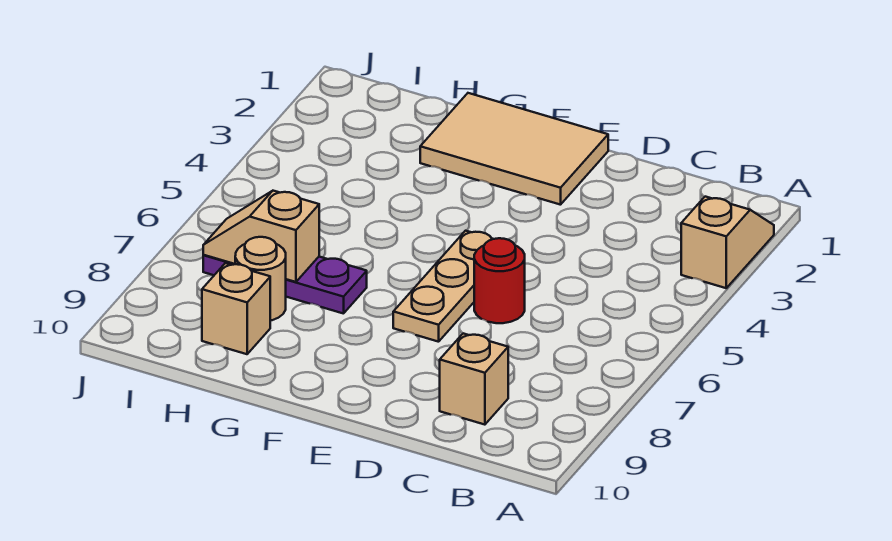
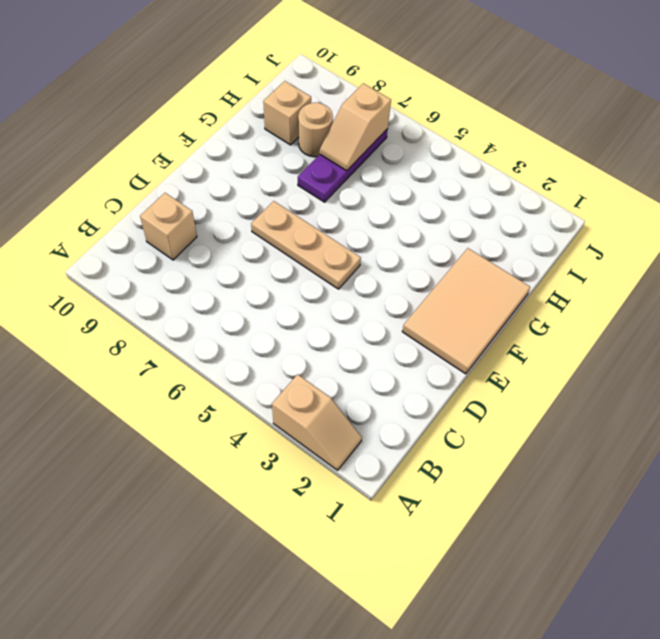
red round brick D6 level 1 -> none
tan slope H7:I7 level 2 top H -> tan slope H7:I7 level 2 top I

